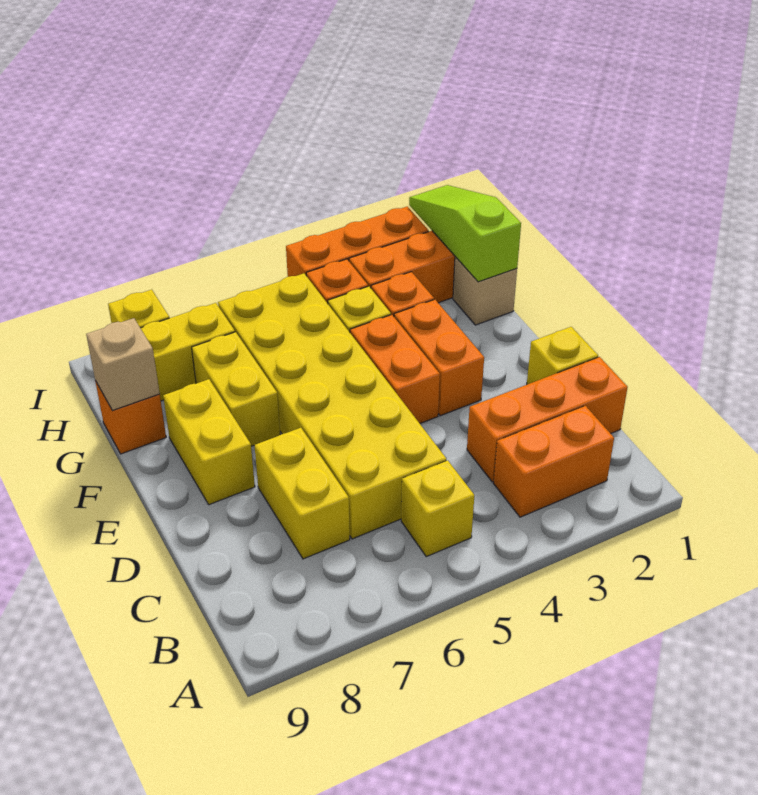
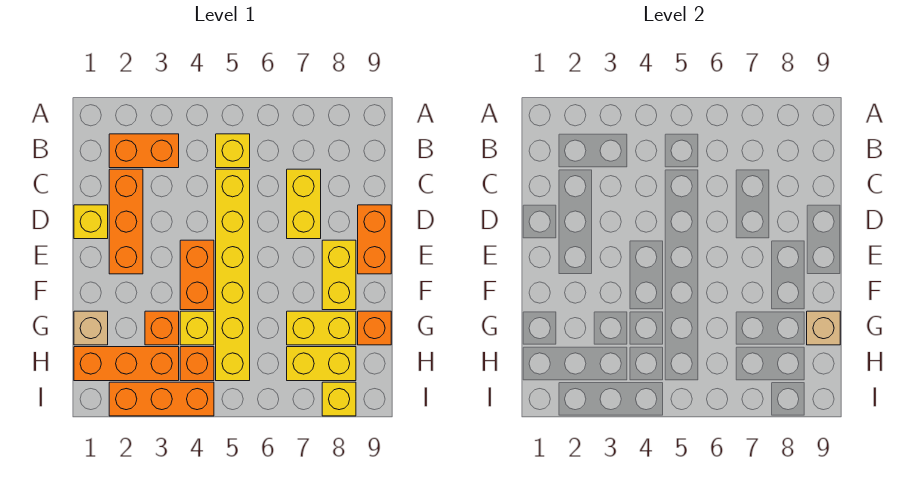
orange brick C1:C3 level 1 -> orange brick C2:E2 level 1
yellow brick C5:H6 level 1 -> yellow brick C5:H5 level 1
orange brick E3:F3 level 1 -> orange brick D9:E9 level 1
yellow brick F7:G7 level 1 -> yellow brick G7:G8 level 1
lime slope G1:I1 level 2 top G -> none

